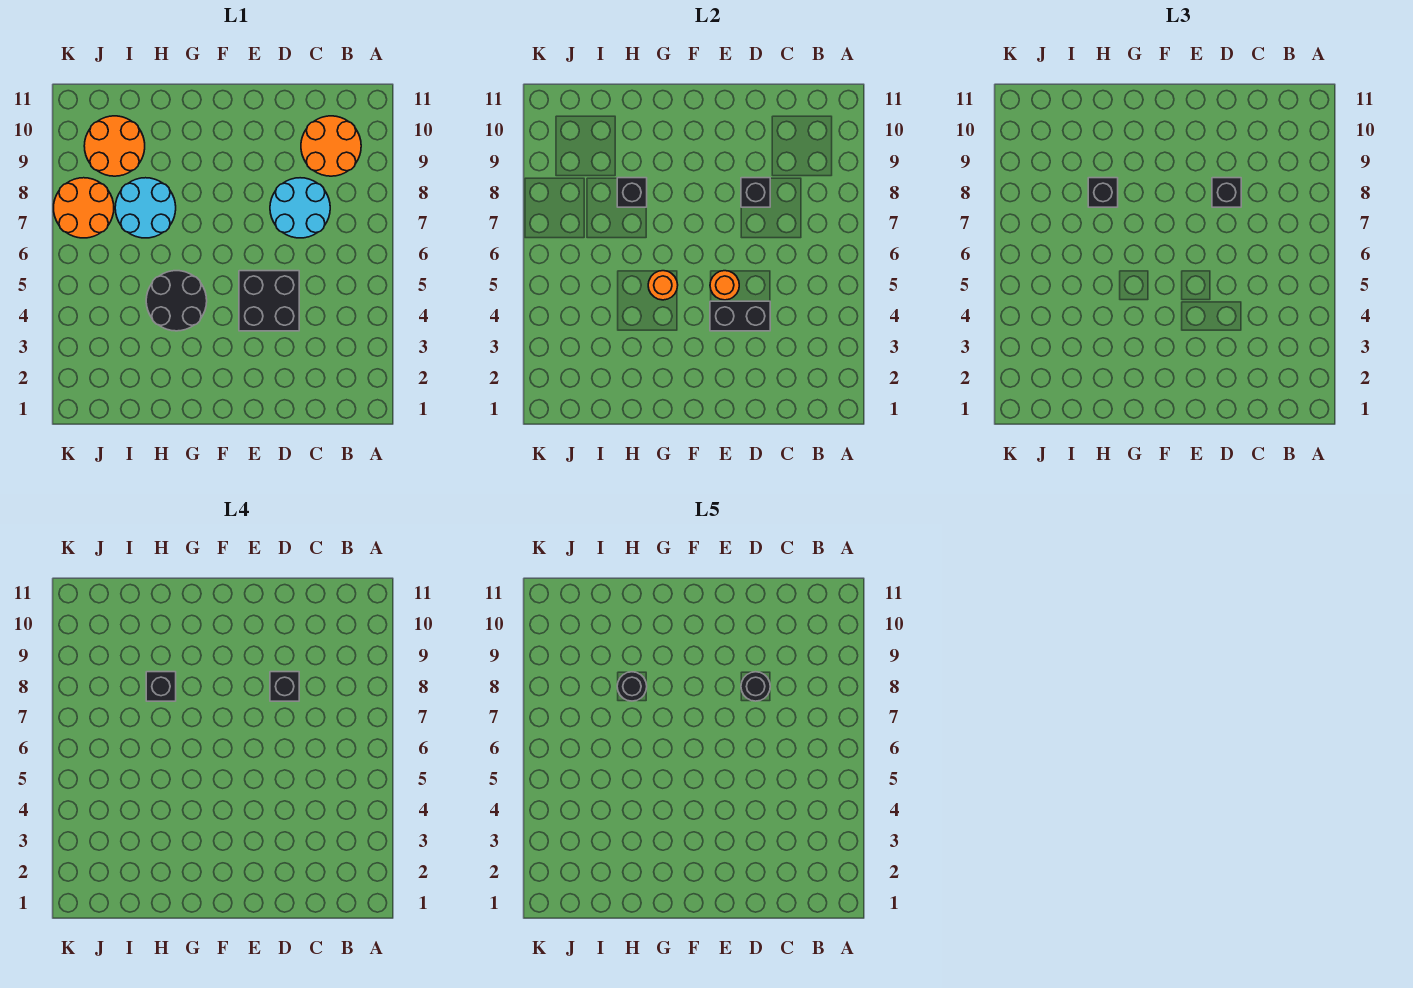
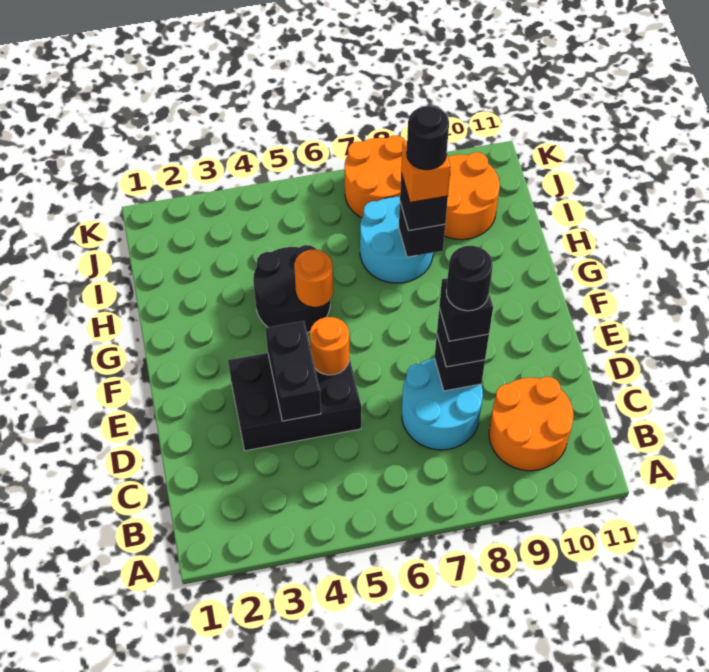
black brick D4:E5 level 1 -> black brick D3:E5 level 1
black brick H8 level 4 -> orange brick H8 level 4

